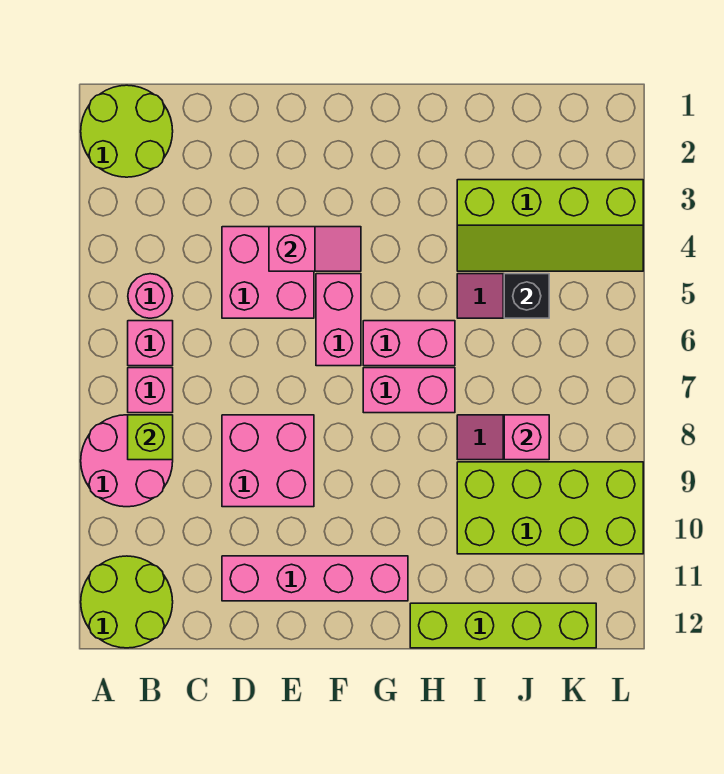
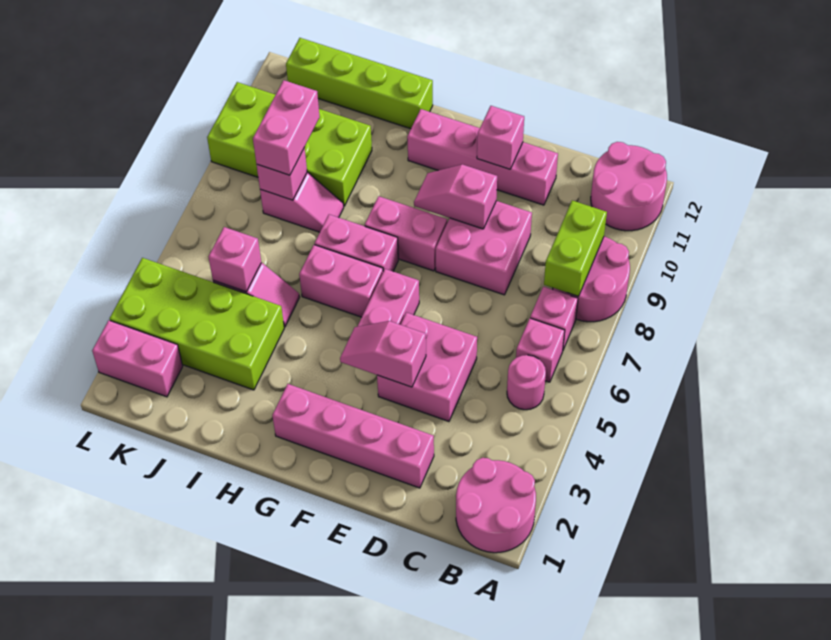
lime round brick A1:B2 level 1 -> pink round brick A1:B2 level 1
lime round brick A11:B12 level 1 -> pink round brick A11:B12 level 1
lime brick B8 level 2 -> lime brick B8:B9 level 2
none -> pink brick D2:G2 level 1
none -> pink slope E9:F9 level 2 top E
none -> pink brick E11 level 2
none -> pink brick F8:G8 level 1
lime slope I3:L4 level 1 top 3 -> lime brick I3:L4 level 1
black brick J5 level 2 -> pink brick J5 level 2
none -> pink brick J8:J9 level 3
none -> pink brick K2:L2 level 1

